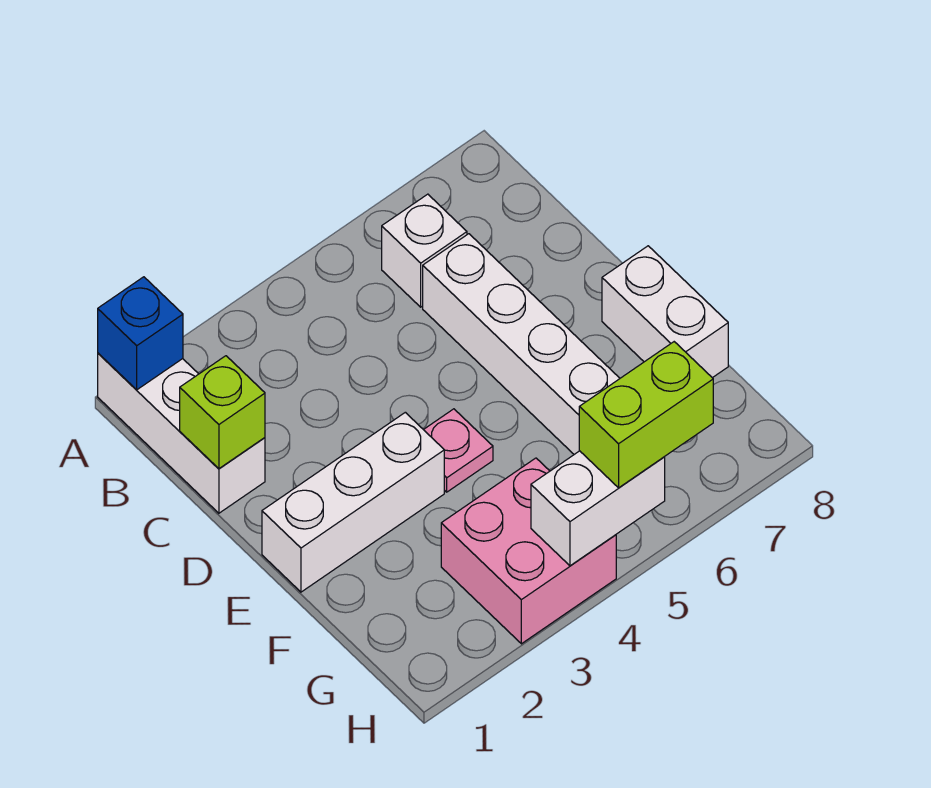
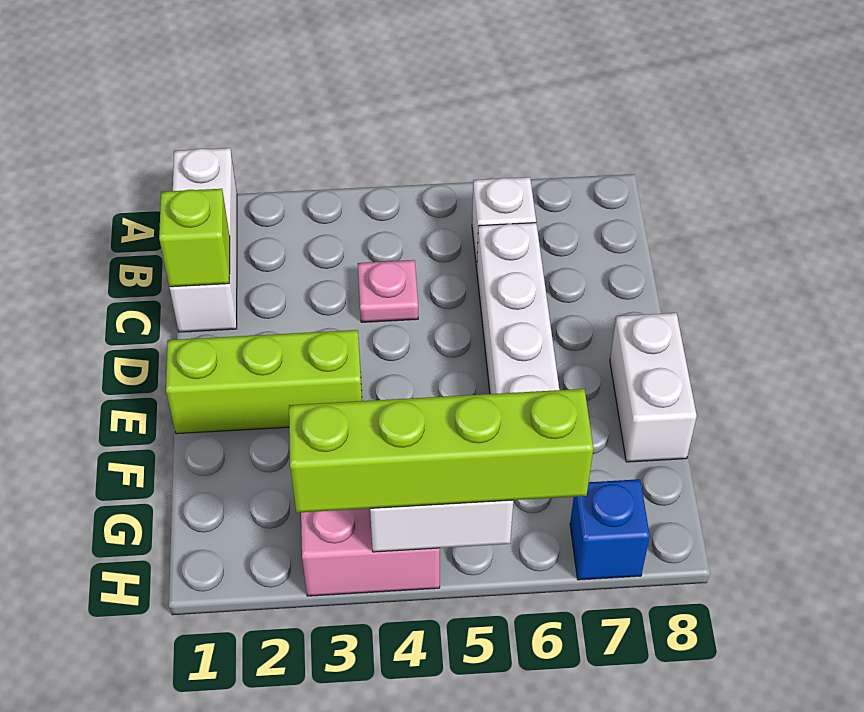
blue brick A1 level 2 -> blue brick H7 level 1
white brick E1:E3 level 1 -> lime brick E1:E3 level 1
pink plate E4 level 1 -> pink plate C4 level 1
lime brick H5:H6 level 3 -> lime brick H3:H6 level 3

